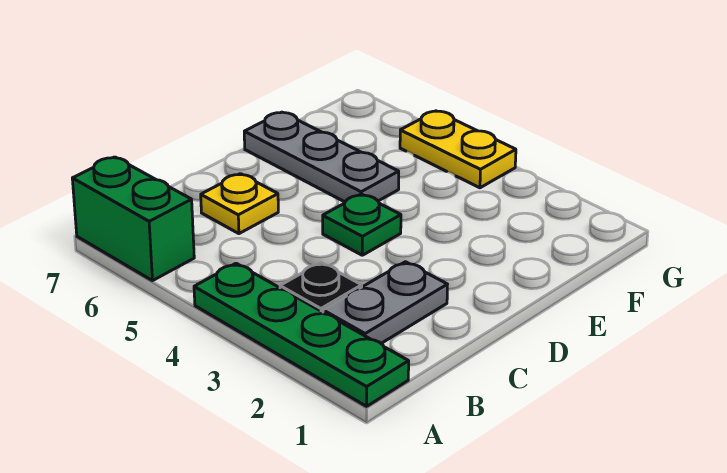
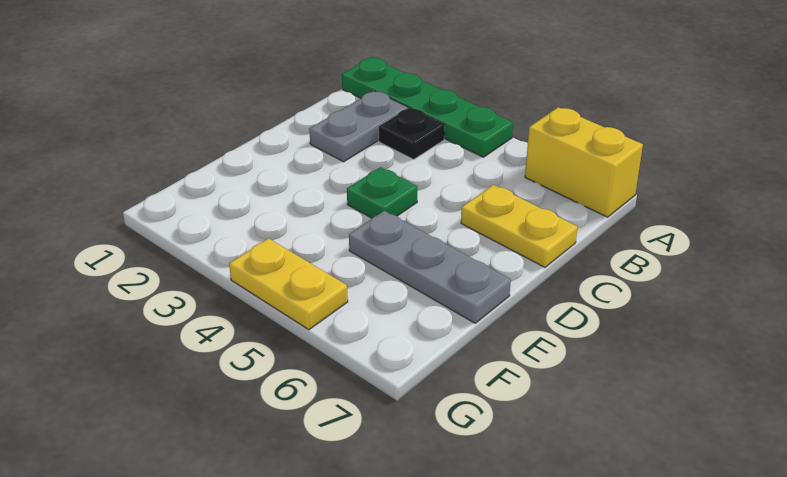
green brick A6:A7 level 1 -> yellow brick A6:A7 level 1
yellow plate C6 level 1 -> yellow plate C6:C7 level 1

